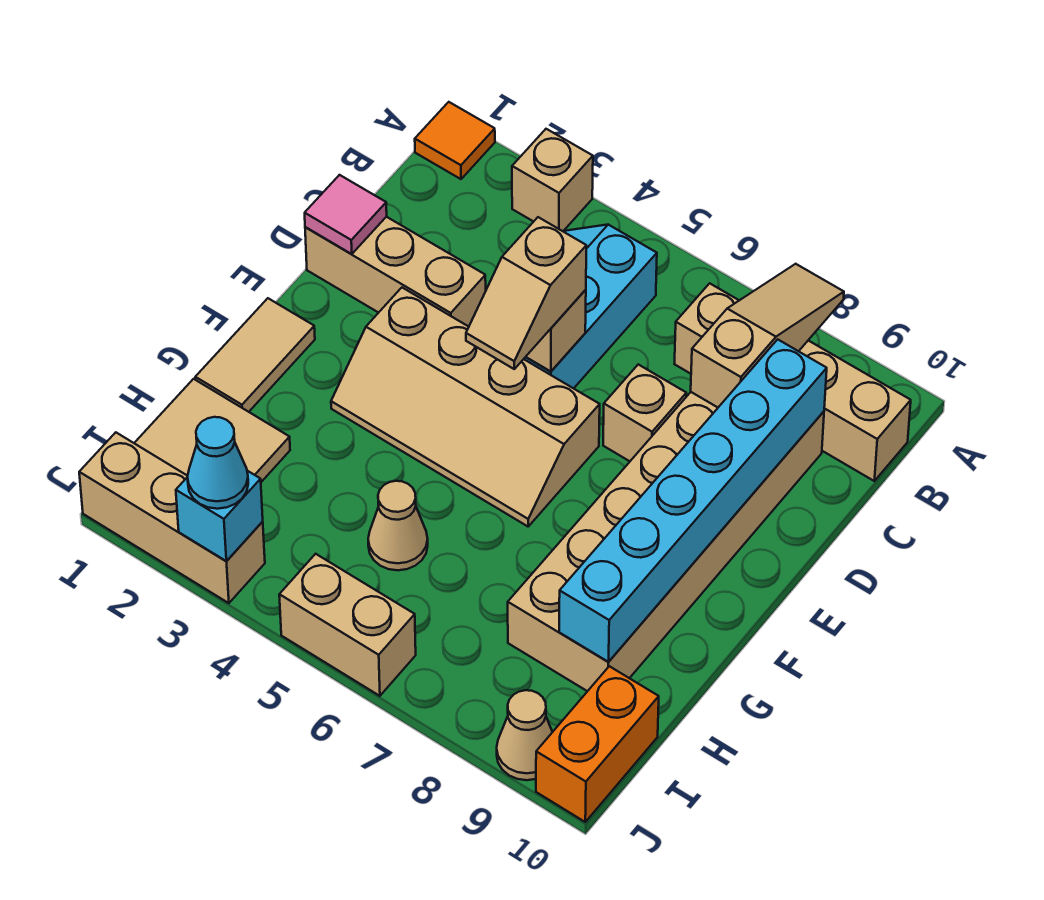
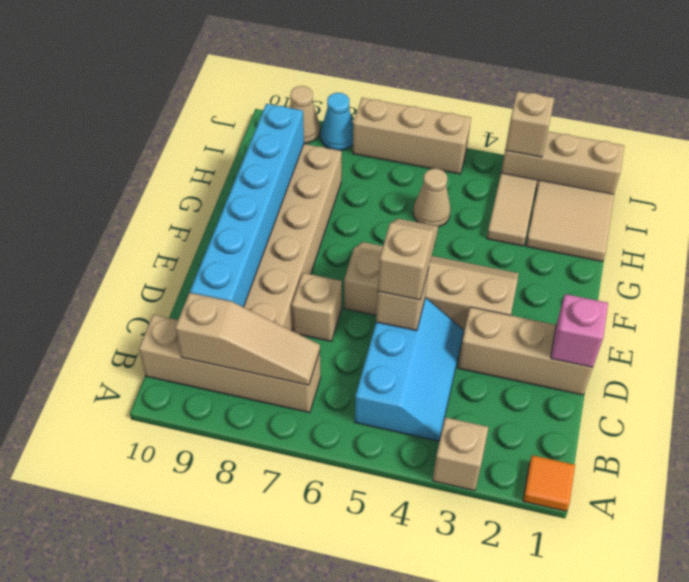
tan slope A8:C8 level 2 top C -> tan slope B7:B9 level 2 top 9
pink tile D1 level 2 -> pink brick D1 level 2
tan tile F1:G1 level 1 -> tan tile H3:I3 level 1
orange brick I10:J10 level 1 -> none
cyan brick J3 level 2 -> tan brick J3 level 2
cyan cone J3 level 3 -> cyan cone J8 level 1
tan brick J5:J6 level 1 -> tan brick J5:J7 level 1

